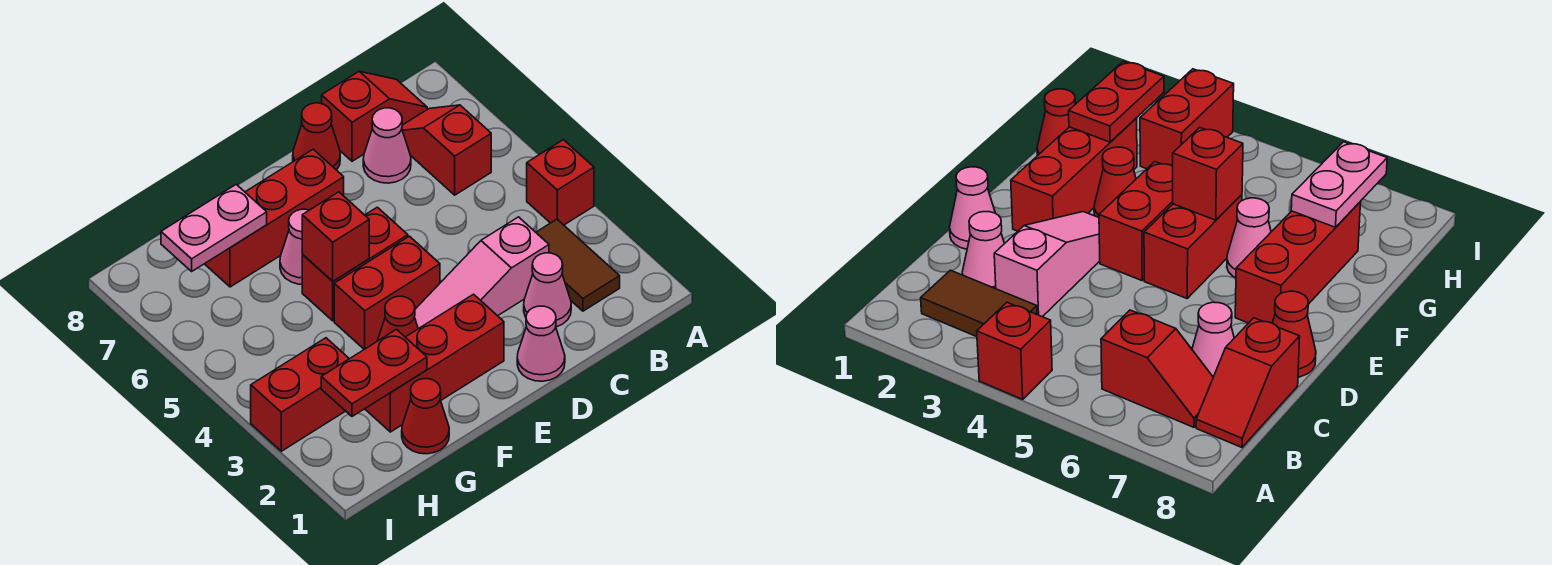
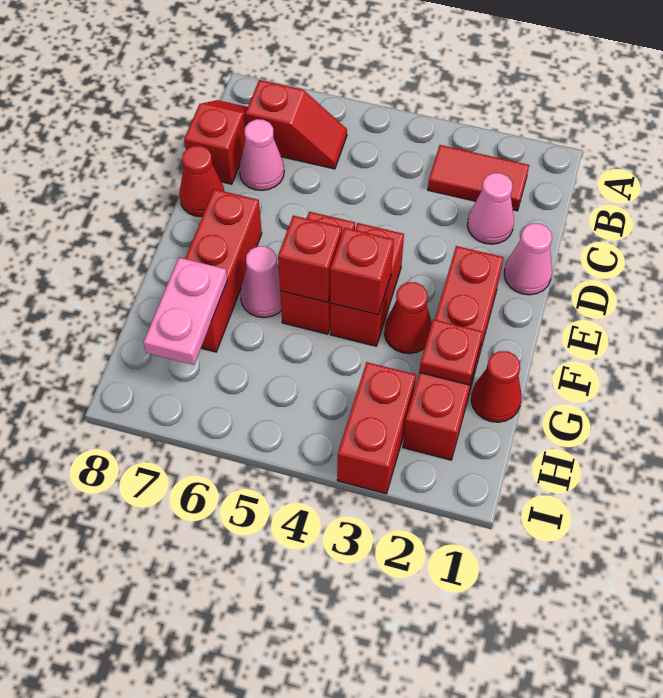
red brick A4 level 1 -> red brick F4 level 2
brown tile B2:B3 level 1 -> red tile B2:B3 level 1
red slope B6:B7 level 1 top 6 -> red slope B6:B7 level 1 top 7
pink slope C3:E3 level 1 top C -> none
red brick E2:G2 level 1 -> red brick E2:H2 level 1
red plate G2:H2 level 2 -> red plate G2 level 2

